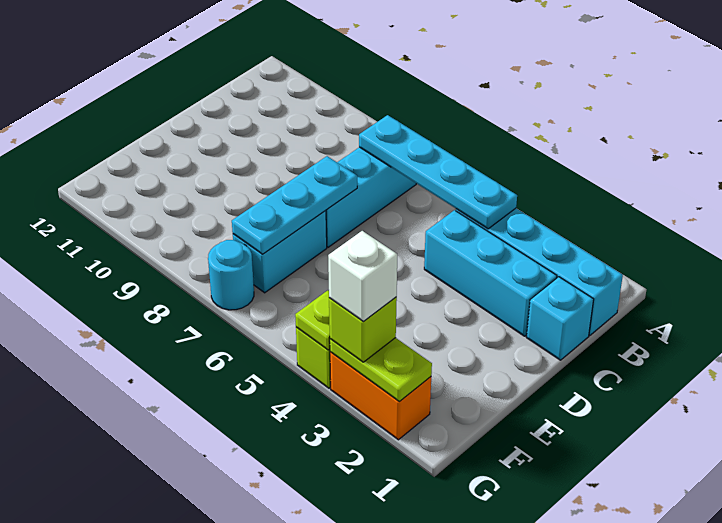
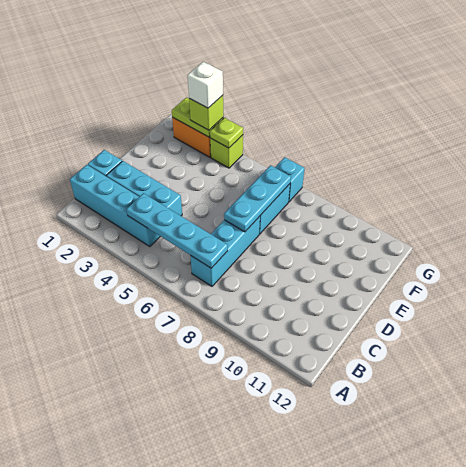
cyan round brick G7 level 1 -> cyan brick G7 level 1

